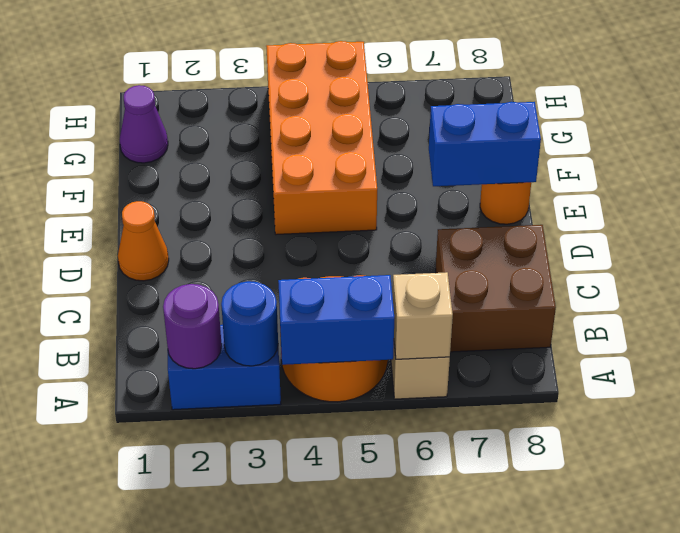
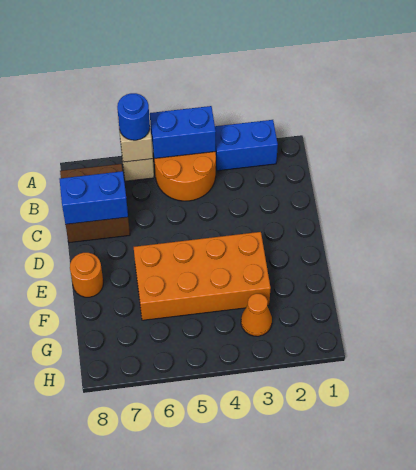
purple round brick A2 level 2 -> none
blue round brick A3 level 2 -> blue round brick A6 level 3
orange cone D1 level 1 -> orange cone G3 level 1
orange brick E4:H5 level 1 -> orange brick E3:F6 level 1
blue brick E7:E8 level 2 -> blue brick C7:C8 level 2
purple cone G1 level 1 -> none

